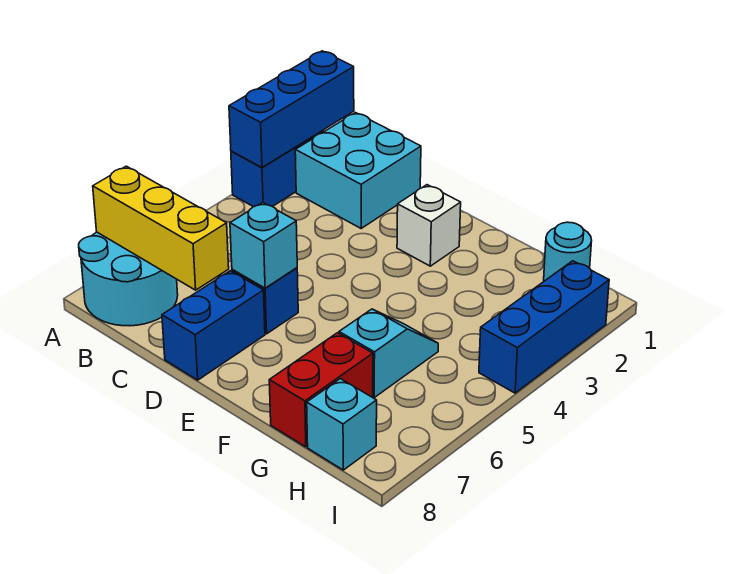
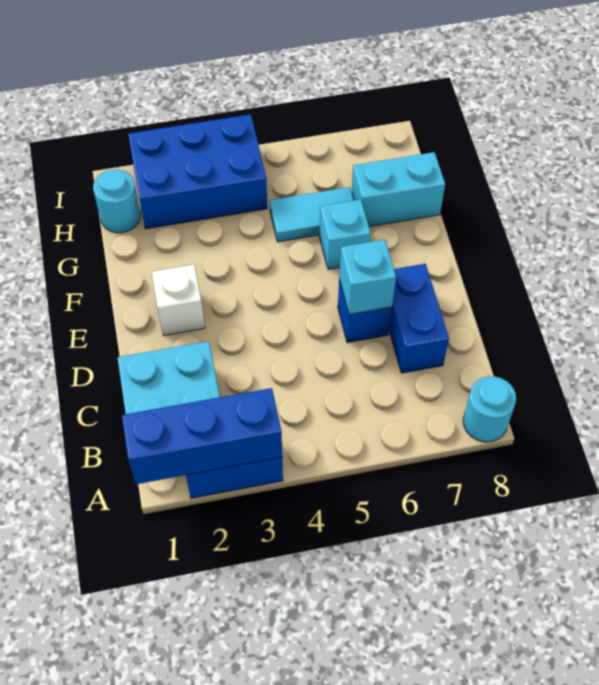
cyan round brick A7:B8 level 1 -> cyan round brick A8 level 1
yellow brick A7:C7 level 2 -> none
blue brick D7:D8 level 1 -> blue brick C7:D7 level 1
cyan slope G5:G6 level 1 top 6 -> cyan tile G5:G6 level 1
red brick G7:G8 level 1 -> cyan brick G7:G8 level 1
cyan brick H8 level 1 -> cyan brick F6 level 1
blue brick I2:I4 level 1 -> blue brick H2:I4 level 1

